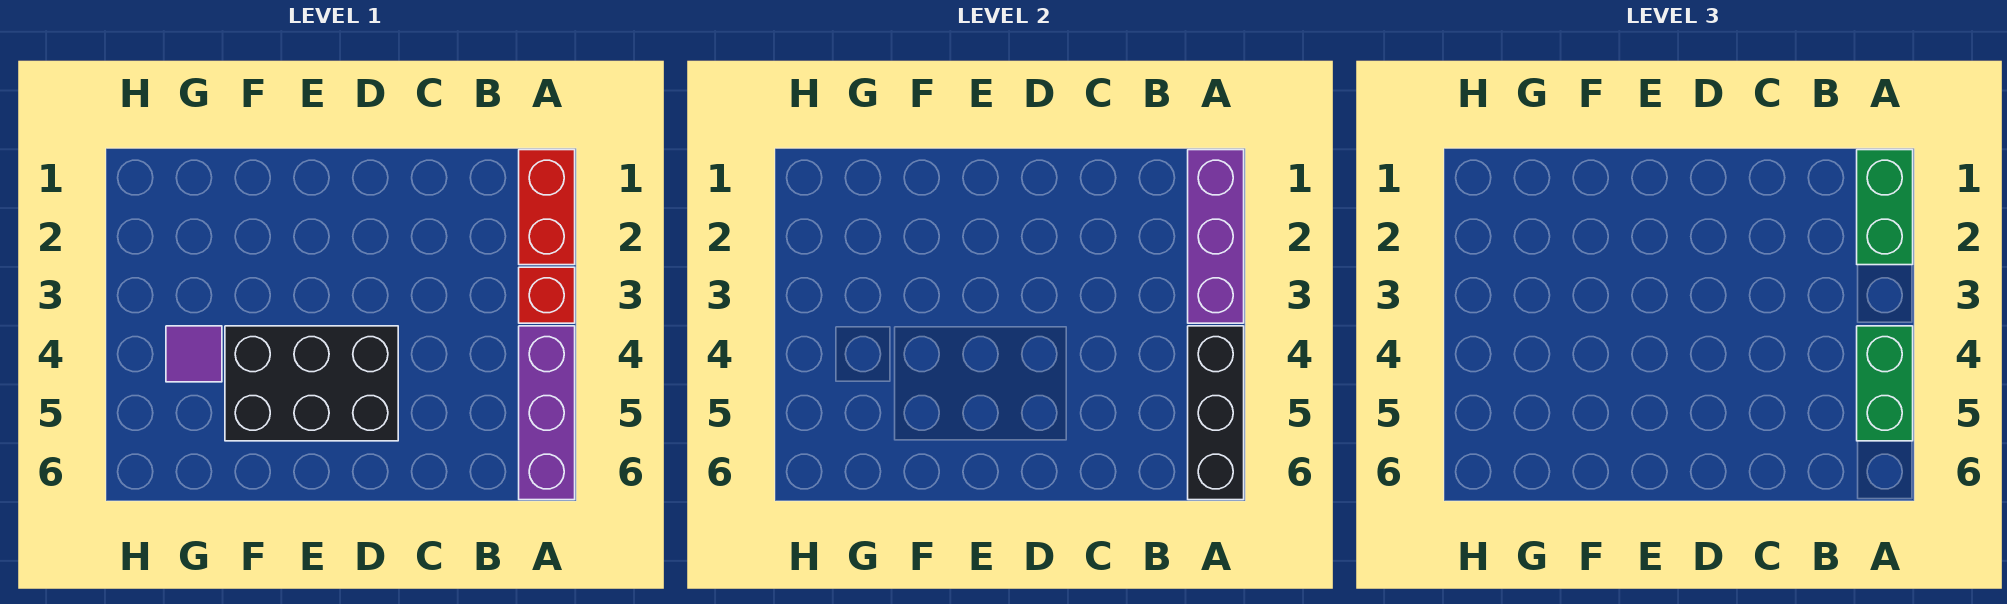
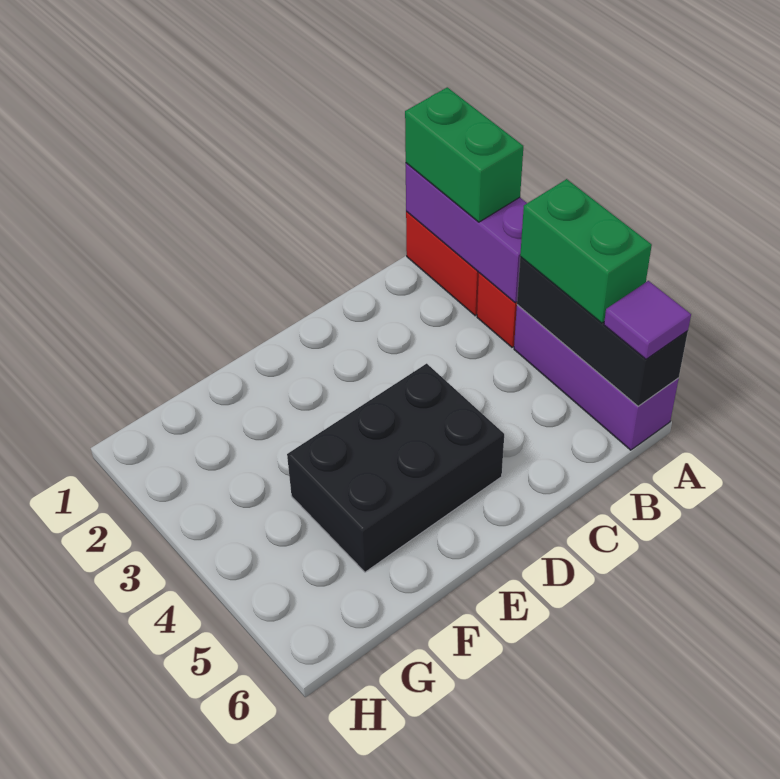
purple tile G4 level 1 -> purple tile A6 level 3

